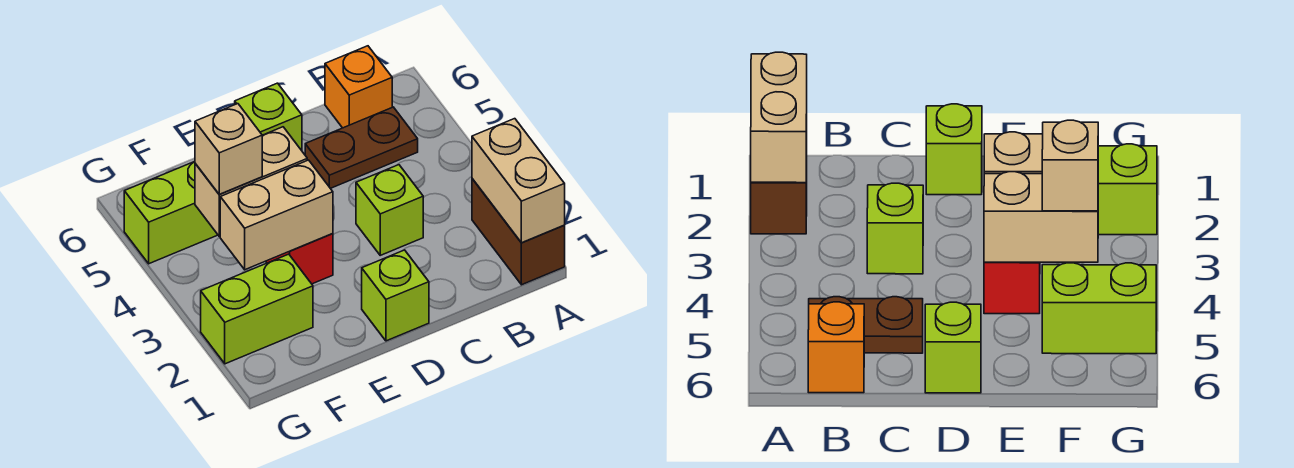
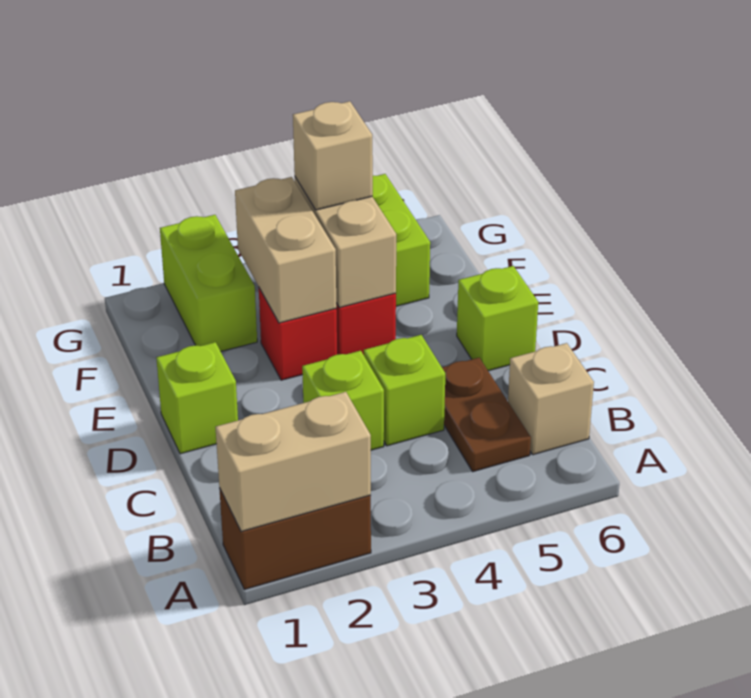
orange brick B6 level 1 -> tan brick B6 level 1
none -> lime brick C4 level 1

